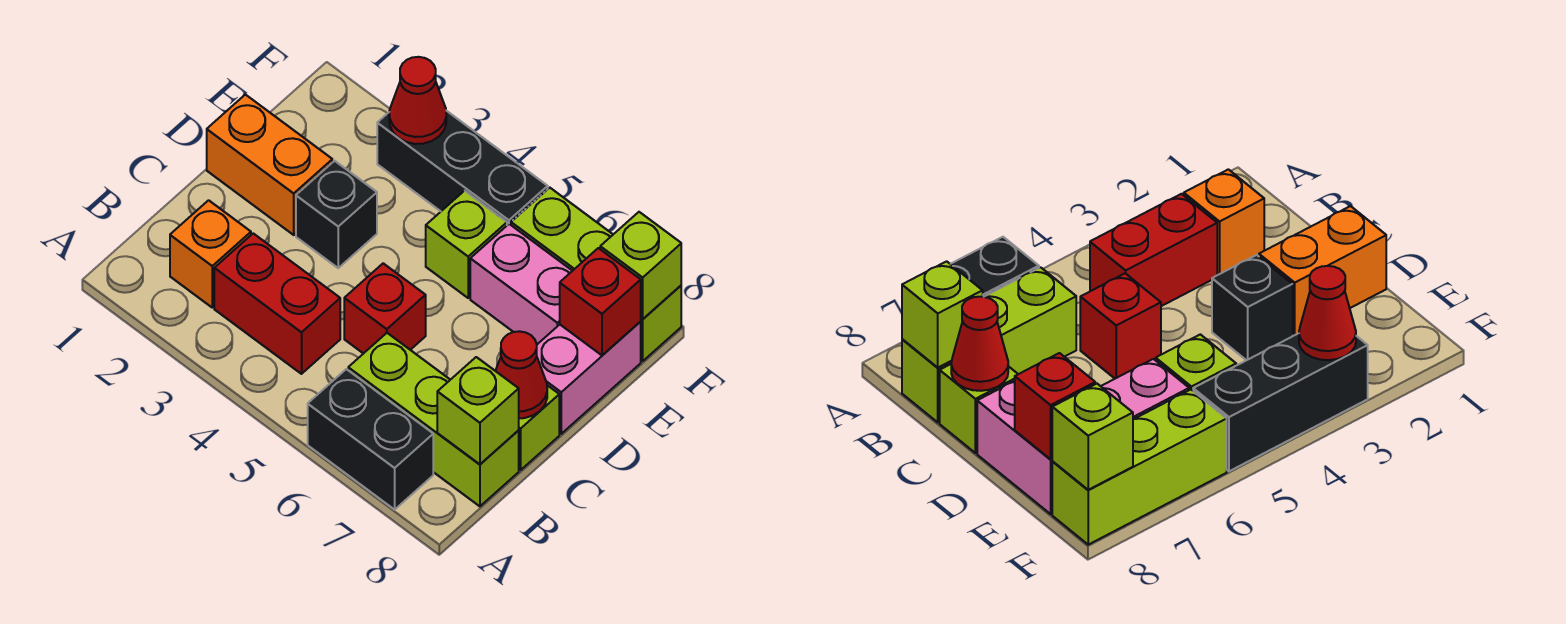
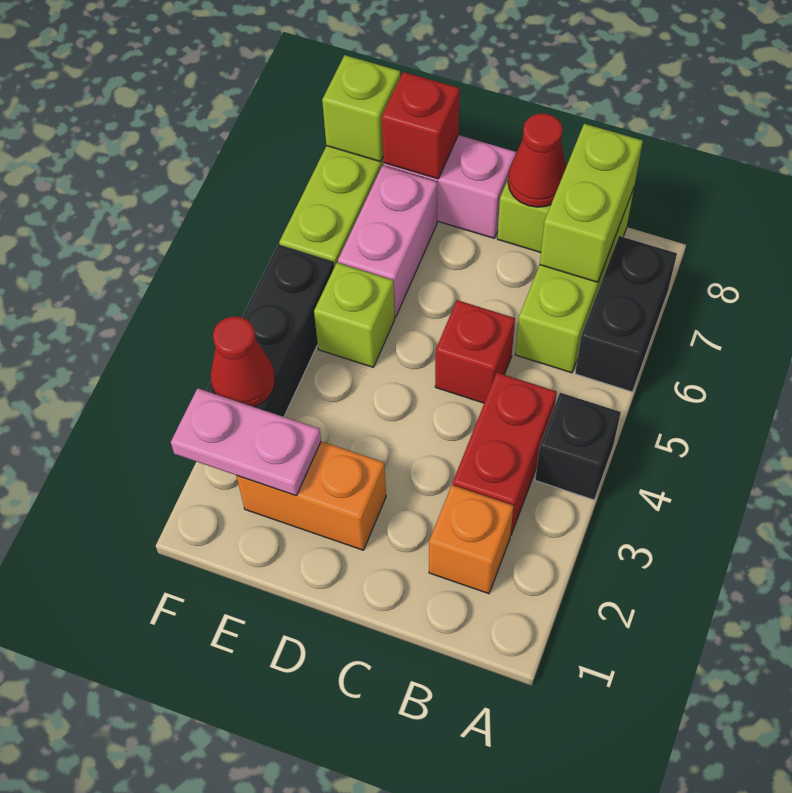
lime brick B8 level 2 -> lime brick B7:B8 level 2
orange brick D1:D2 level 1 -> orange brick D2:E2 level 1
black brick D3 level 1 -> black brick A4 level 1
none -> pink plate E2:F2 level 2

